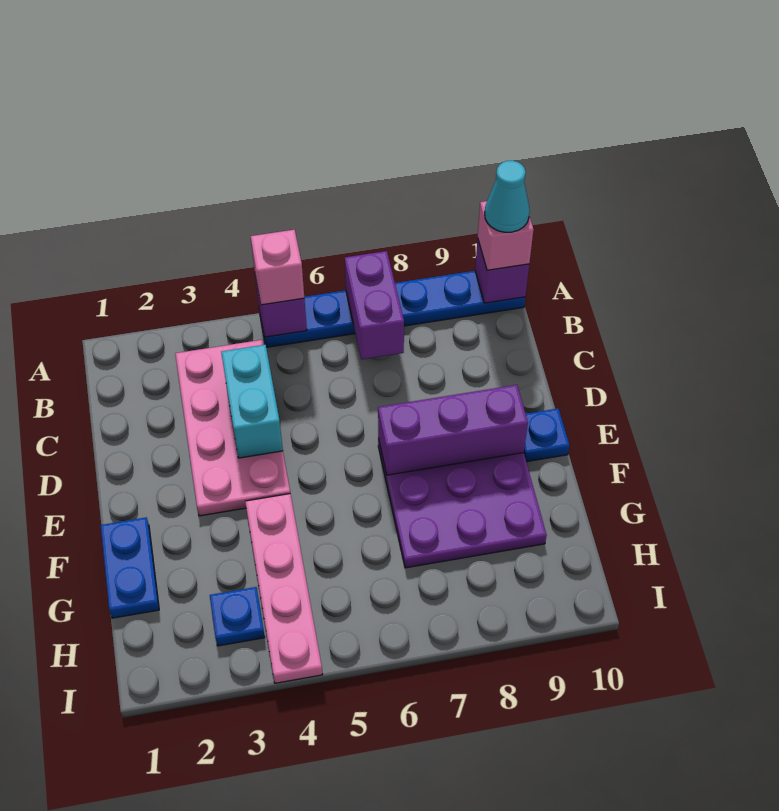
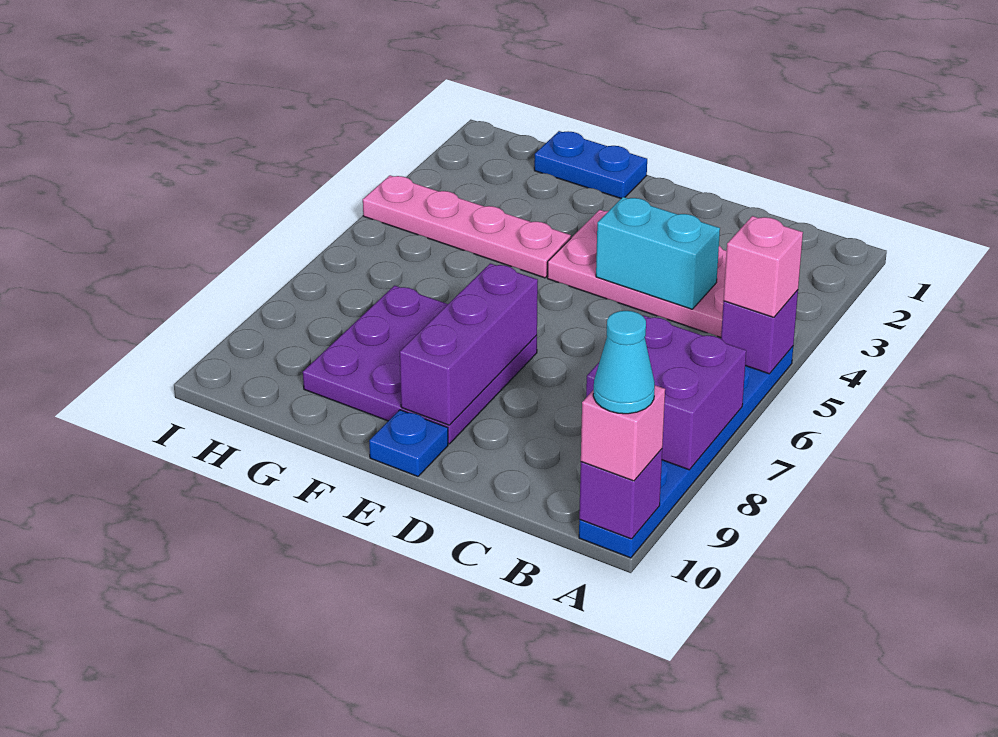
purple brick A7:B7 level 2 -> purple brick A7:B8 level 2
blue plate H3 level 1 -> none

